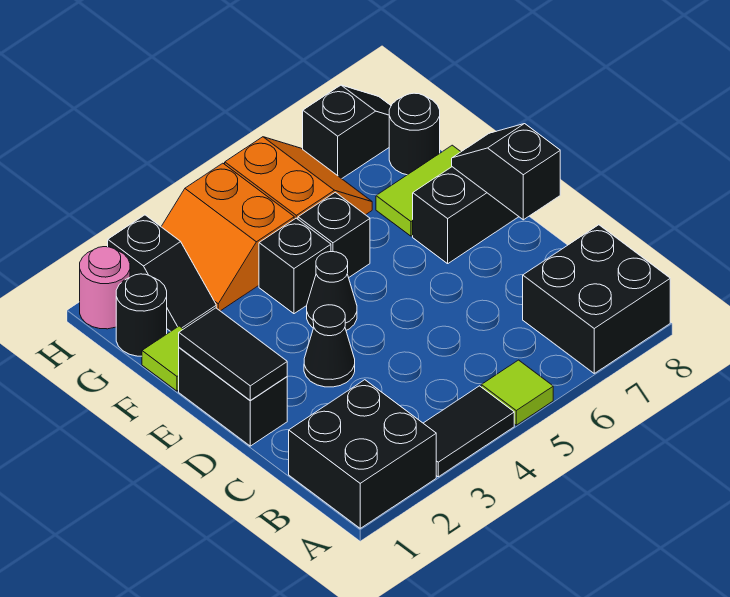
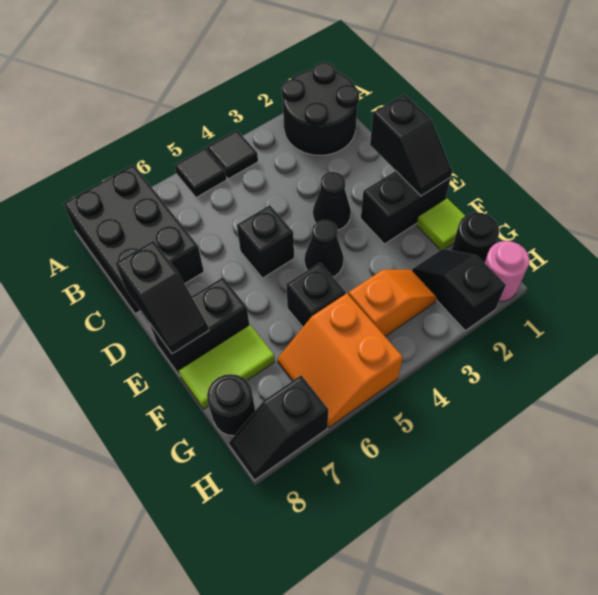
black brick A1:B2 level 1 -> black round brick A1:B2 level 1
black tile A3:A4 level 1 -> black tile A4 level 1
lime tile A5 level 1 -> black tile A5 level 1
black brick A7:B8 level 1 -> black brick A7:C8 level 1
black brick D1:E1 level 1 -> black brick E1:E2 level 1
black tile D1:E1 level 2 -> black slope D1:E1 level 2 top D
black brick F4 level 1 -> black brick D5 level 1
orange slope G3:H4 level 1 top 4 -> orange slope G3:G4 level 1 top 4

